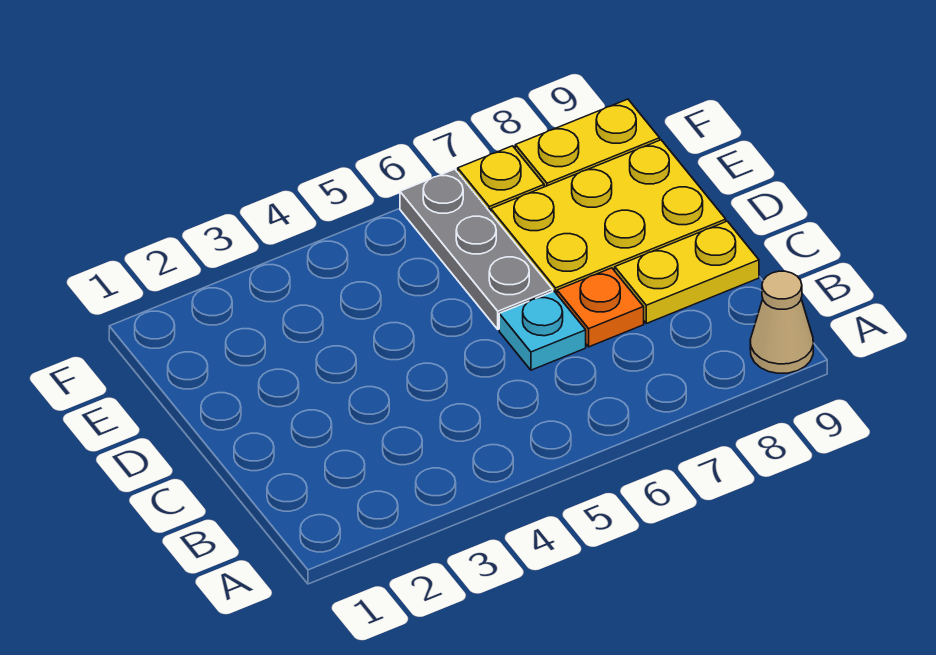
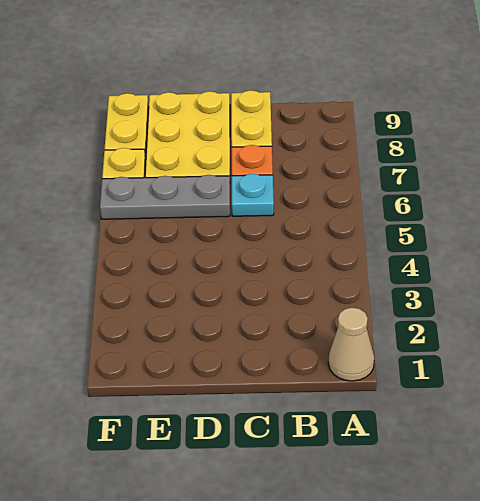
tan cone A9 level 1 -> tan cone A1 level 1

